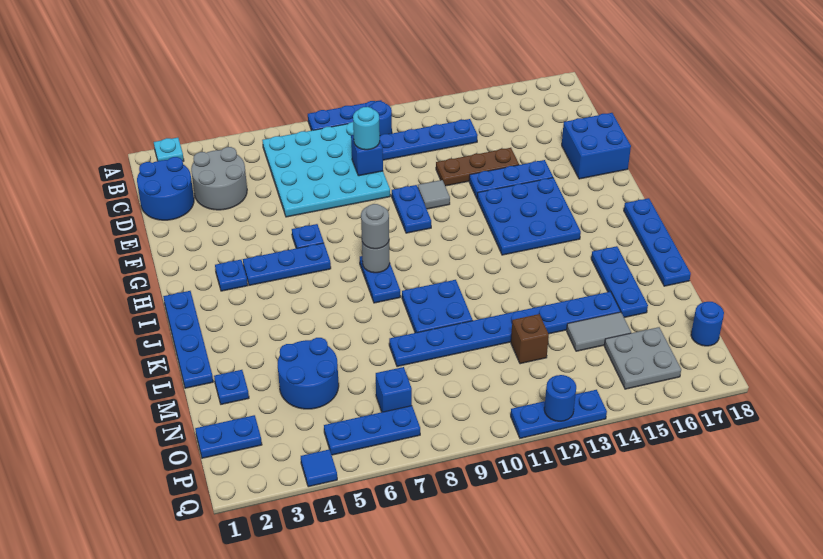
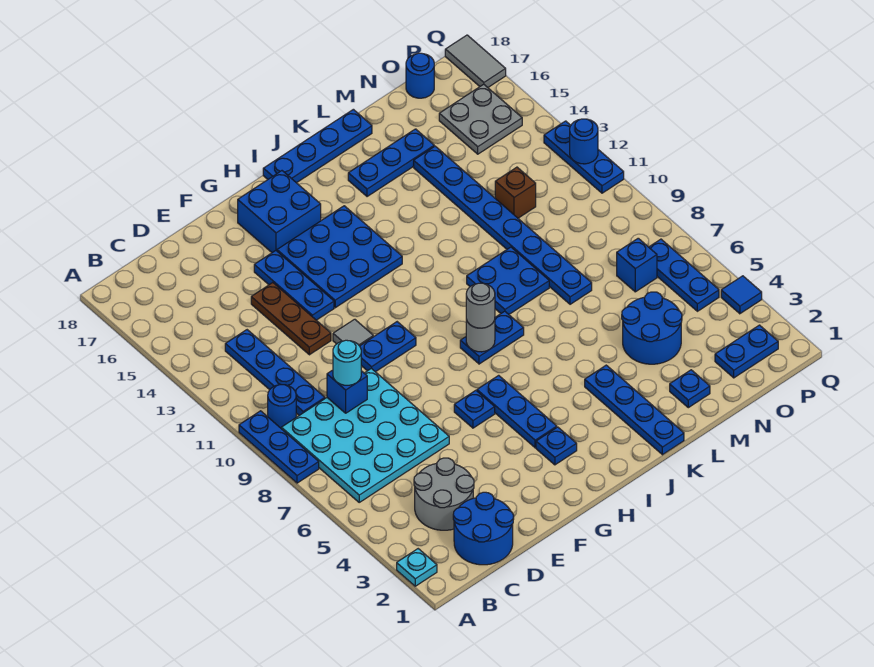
blue brick E17:F18 level 1 -> blue brick G16:H17 level 1
blue plate I1:L1 level 1 -> blue plate K1:K4 level 1
grey tile N14:N15 level 1 -> grey tile Q17:Q18 level 1
blue plate O1:O2 level 1 -> blue plate O2:P2 level 1

